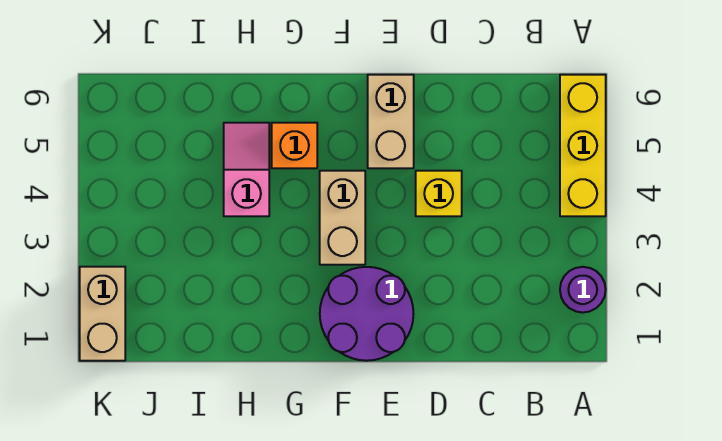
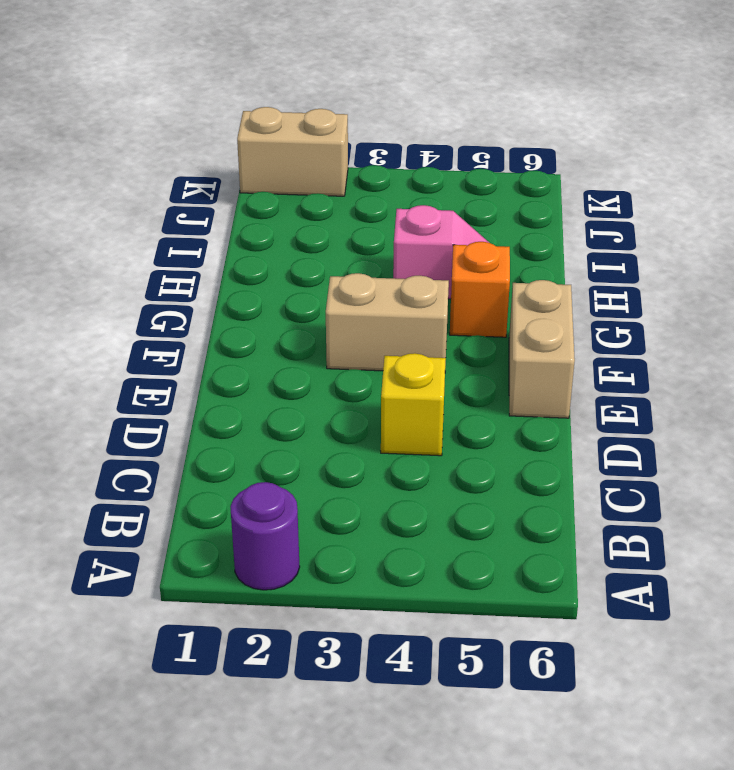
yellow brick A4:A6 level 1 -> none
purple round brick E1:F2 level 1 -> none
tan brick E5:E6 level 1 -> tan brick E6:F6 level 1

